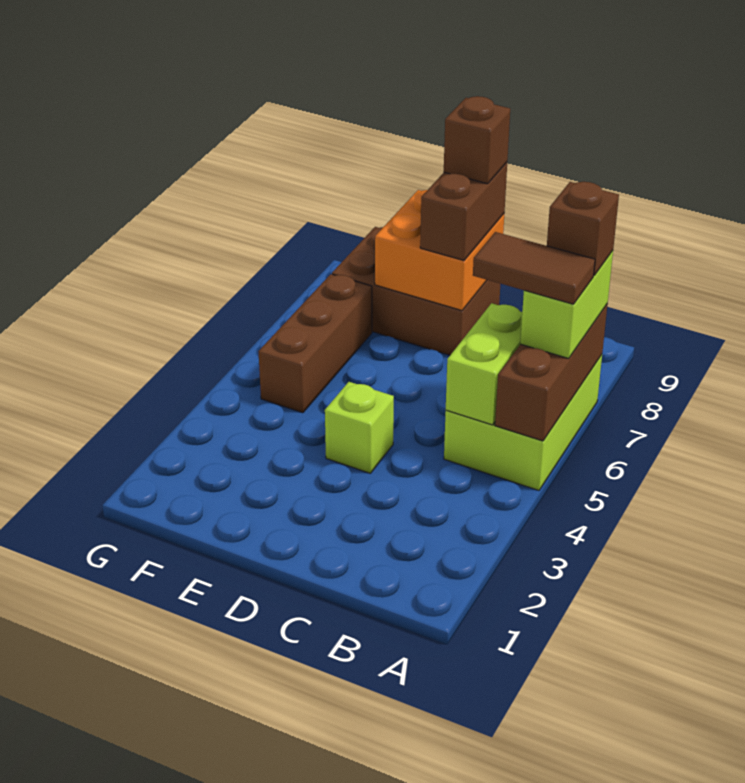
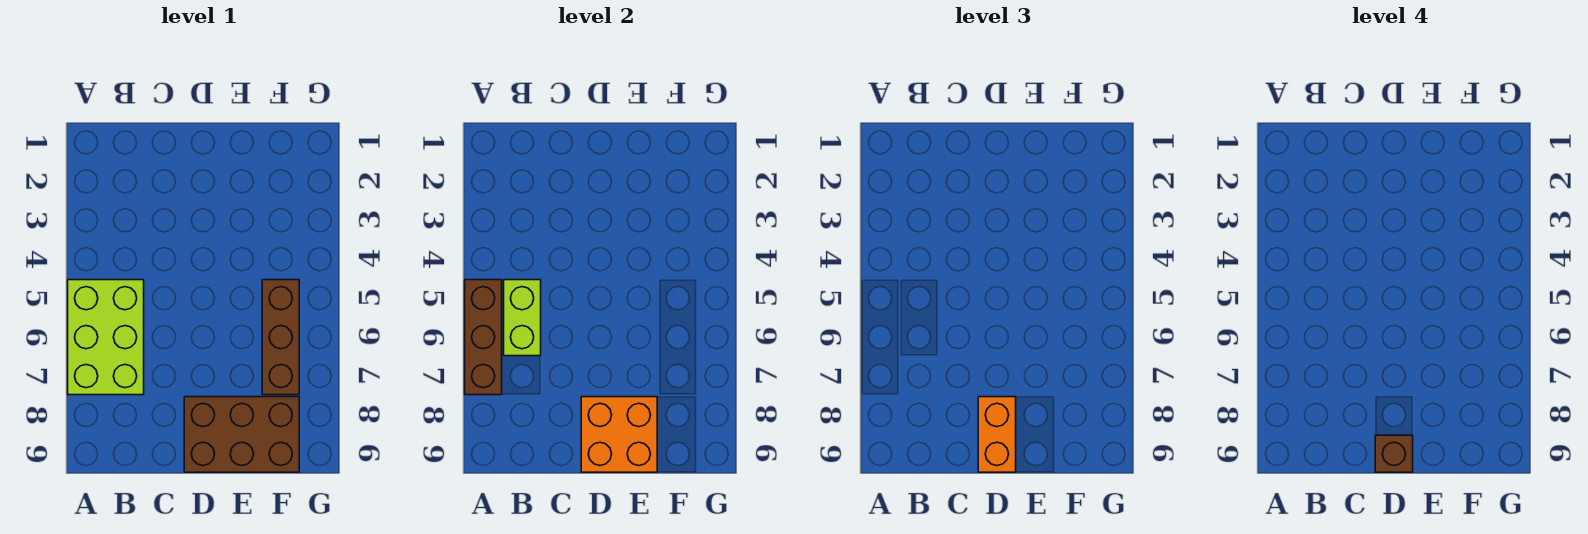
lime brick A6:A7 level 3 -> none
brown tile A6:B6 level 4 -> none
brown brick A7 level 4 -> none
lime brick D4 level 1 -> none
brown brick D8:D9 level 3 -> orange brick D8:D9 level 3

